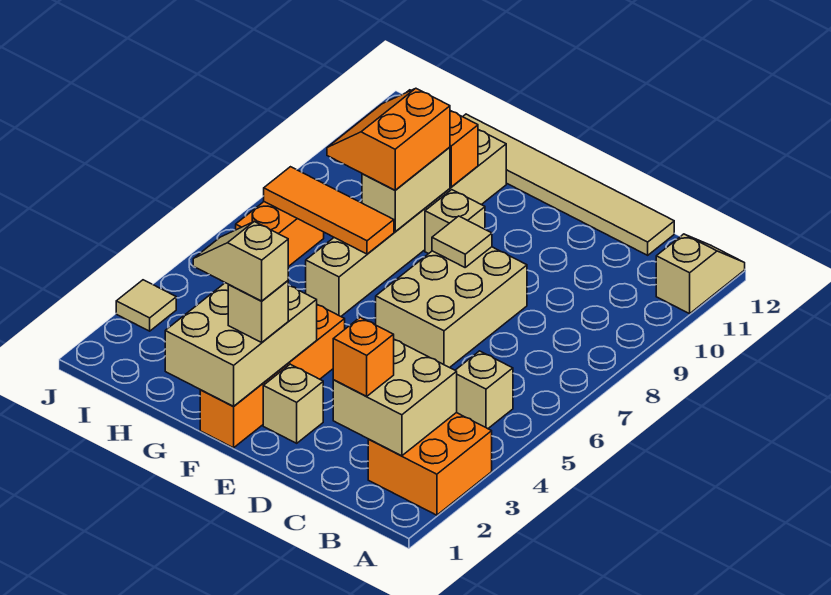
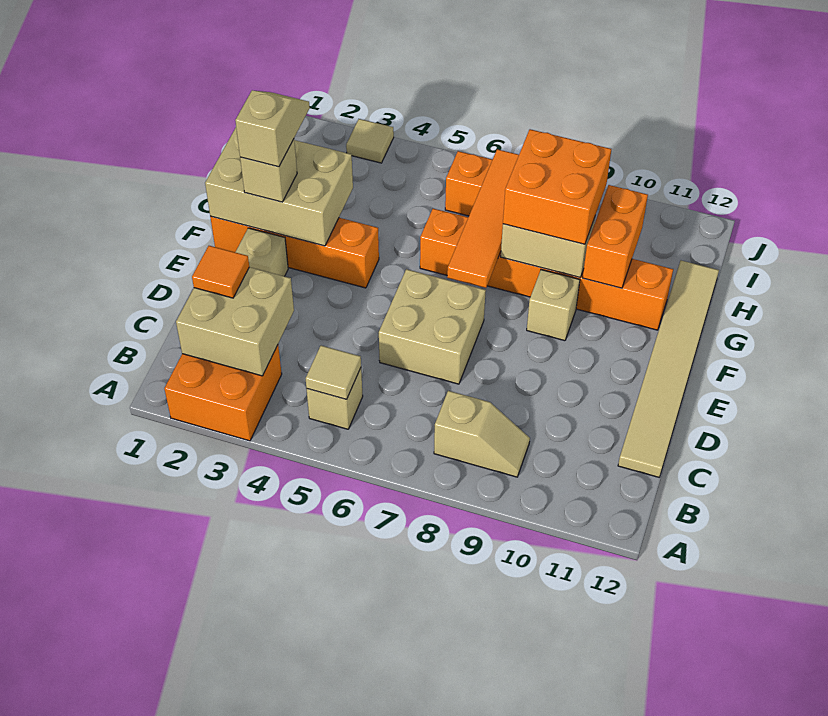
tan slope A11:A12 level 1 top 11 -> tan slope B8:B9 level 1 top 8
orange brick C2 level 3 -> orange tile C2 level 3
tan brick D6:E8 level 1 -> tan brick D6:E7 level 1
tan tile E8 level 2 -> tan tile B5 level 2
tan brick G6:G11 level 1 -> orange brick G6:G11 level 1
orange tile G7:I7 level 2 -> orange tile F7:I7 level 2
orange slope G8:H9 level 3 top G -> orange brick G8:H9 level 3

